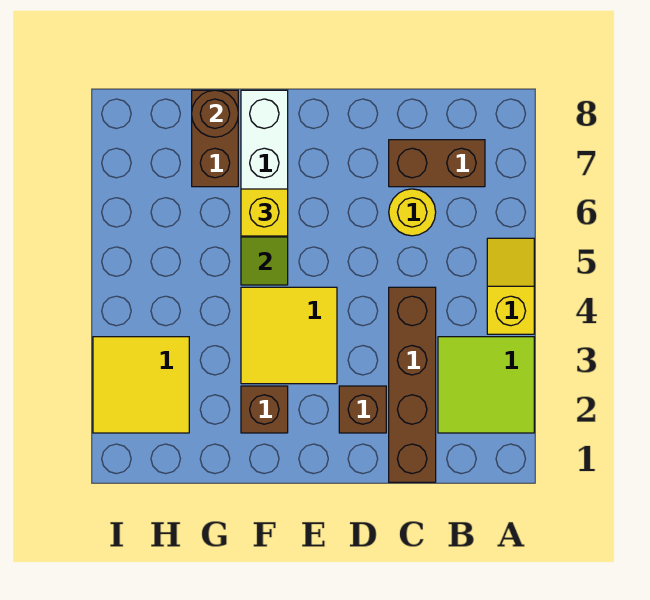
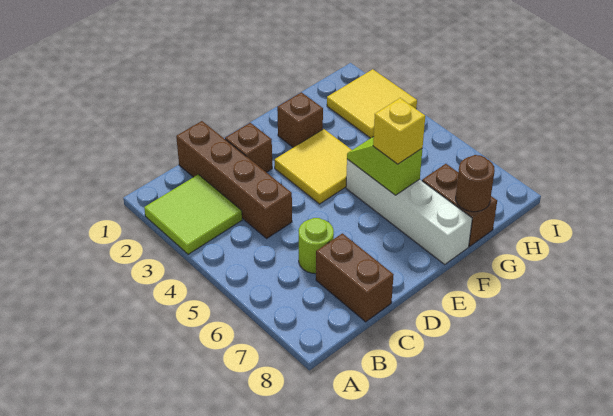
yellow slope A4:A5 level 1 top 4 -> none
brown brick B7:C7 level 1 -> brown brick C7:C8 level 1
yellow round brick C6 level 1 -> lime round brick C6 level 1

